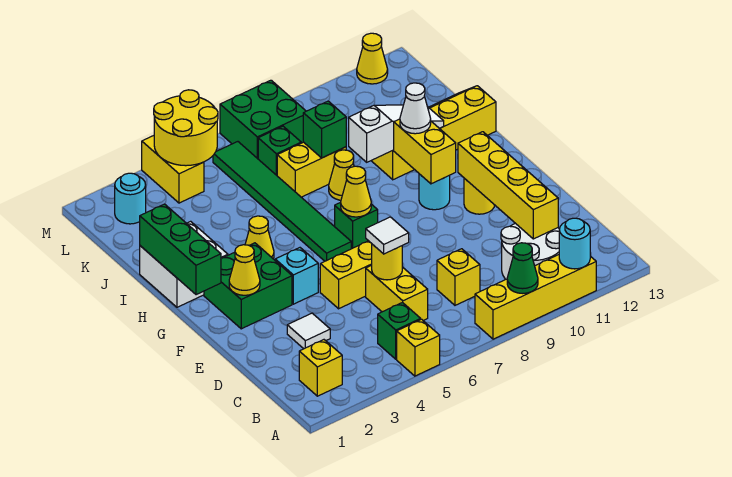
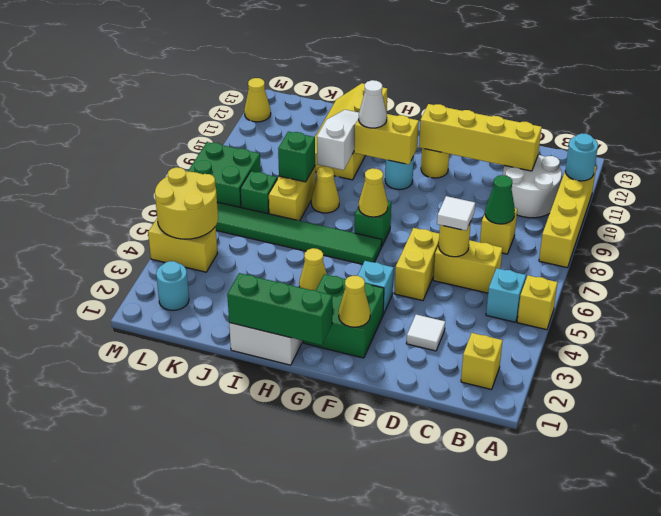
green cone A9 level 2 -> green cone C8 level 2
green brick B5 level 1 -> cyan brick B5 level 1

